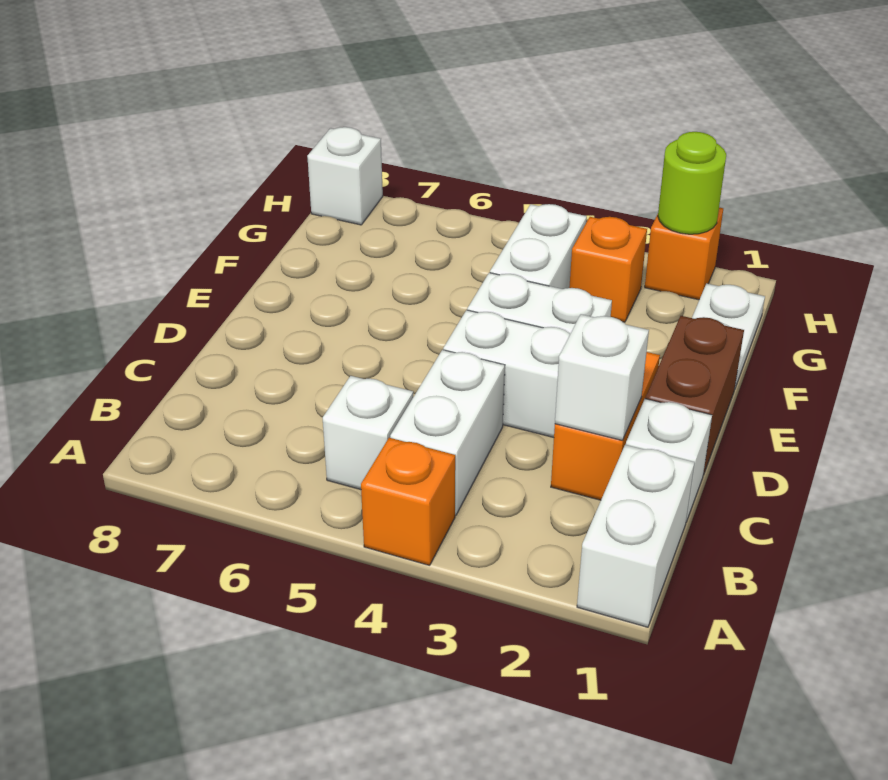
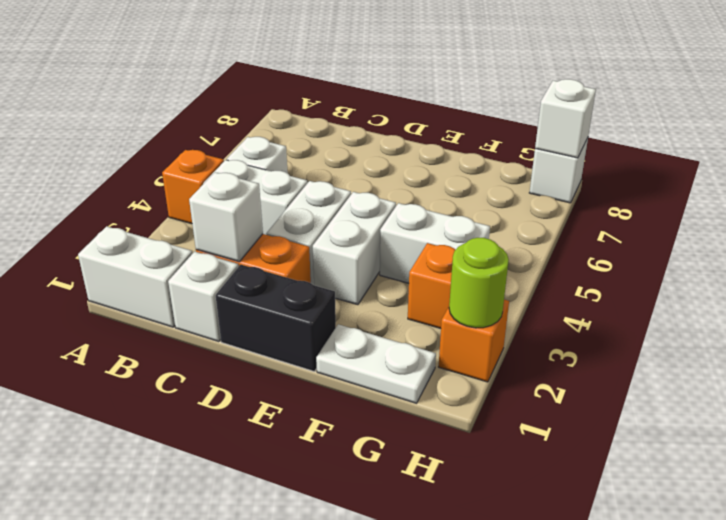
brown brick D1:E1 level 1 -> black brick D1:E1 level 1
none -> white brick H8 level 2

